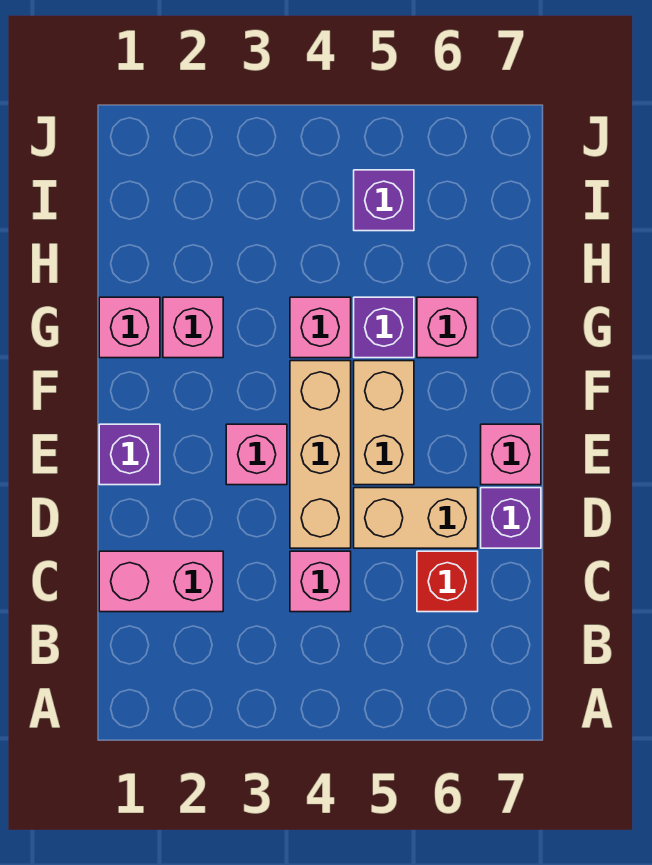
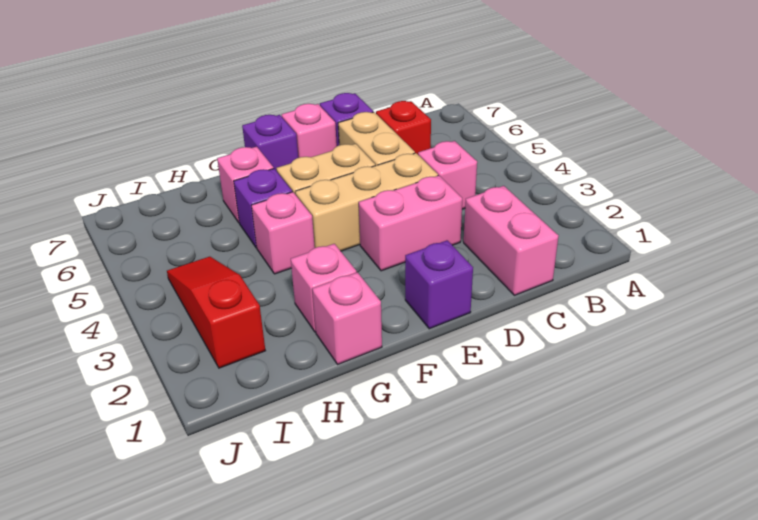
pink brick E3 level 1 -> pink brick D3:E3 level 1
none -> red slope I2:I4 level 1 top 2
purple brick I5 level 1 -> purple brick F7 level 1

